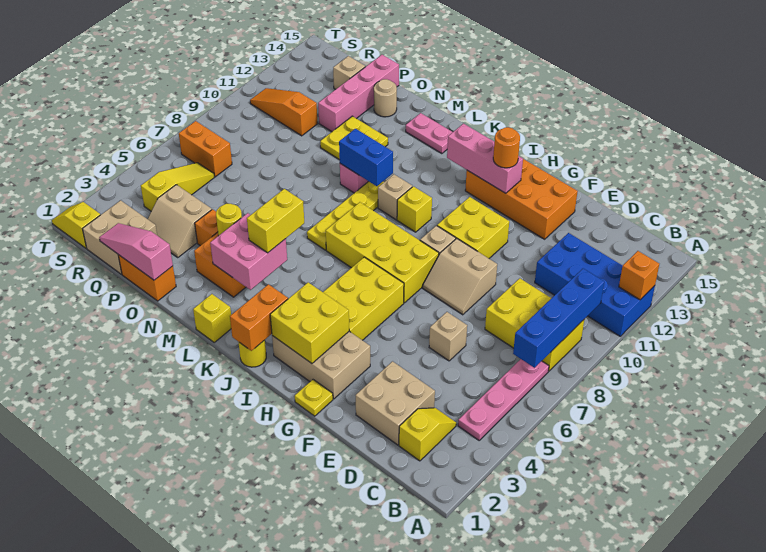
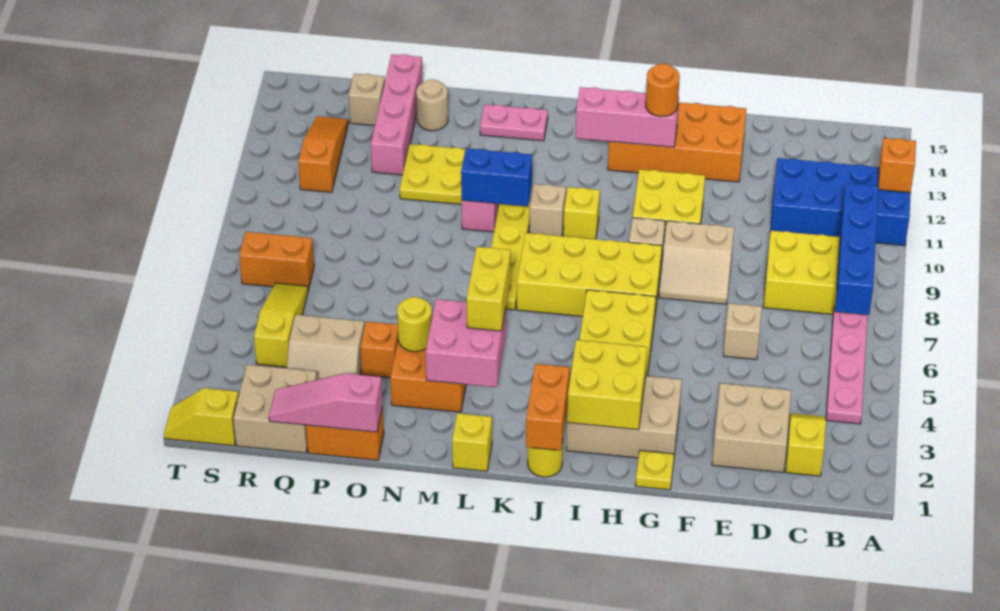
orange slope Q11:S11 level 1 top Q -> orange slope R11:R13 level 1 top 11

